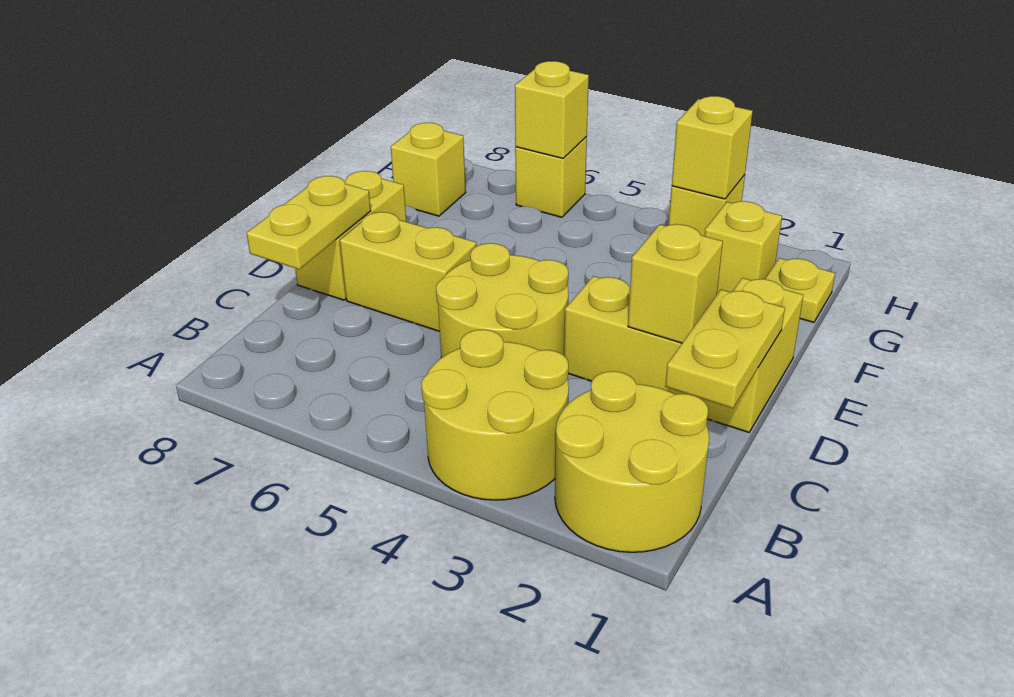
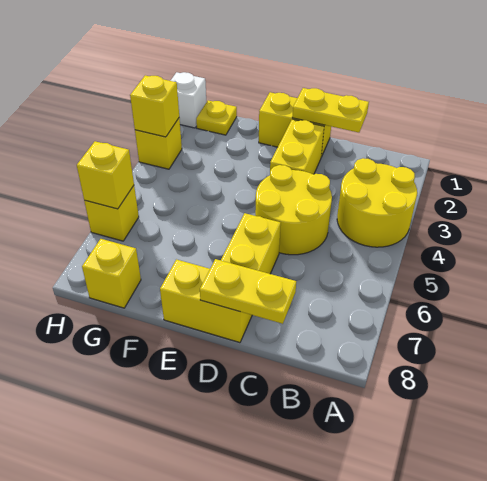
yellow round brick A1:B2 level 1 -> none
yellow brick D2 level 2 -> none
yellow brick G2 level 1 -> none
none -> white brick H1 level 1

